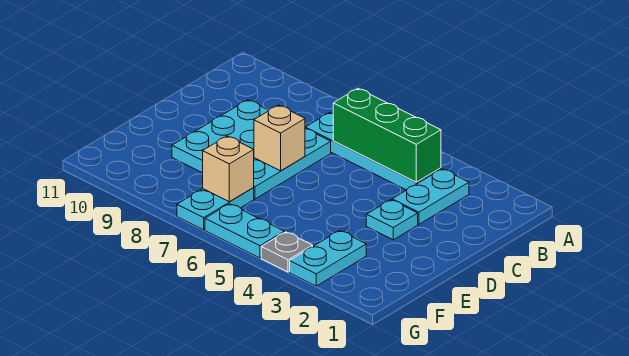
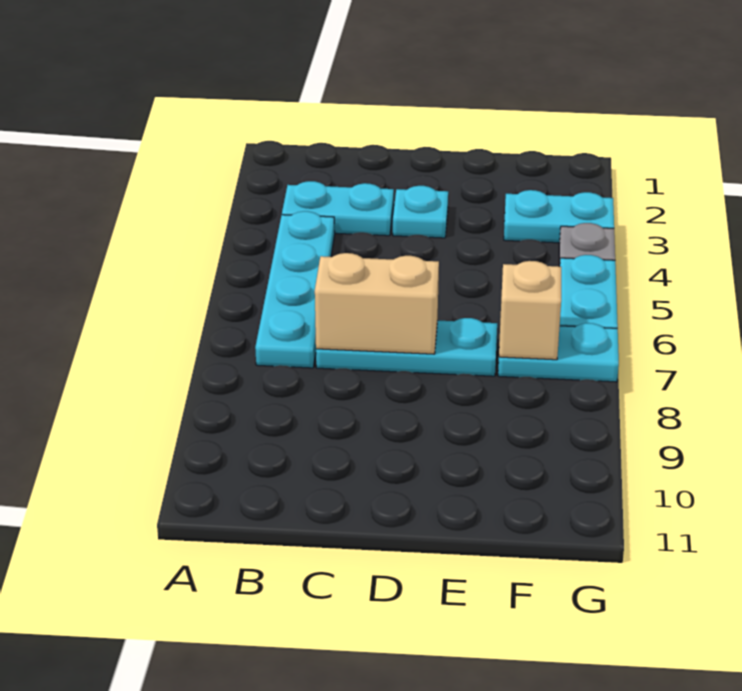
green brick B4:B6 level 2 -> none
cyan plate C7:E9 level 1 -> cyan plate C7:E7 level 1
tan brick D7 level 2 -> tan brick C7:D7 level 2

